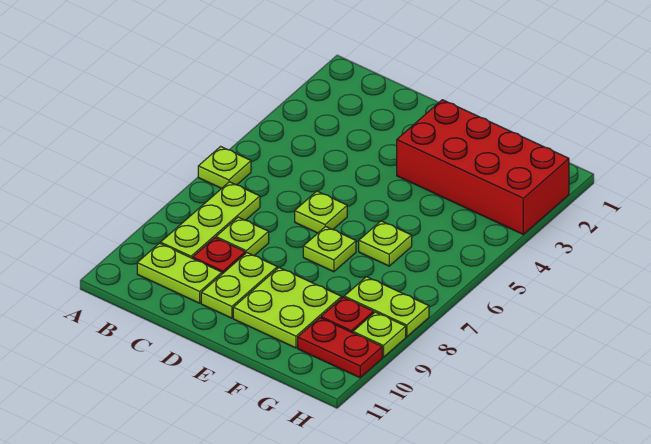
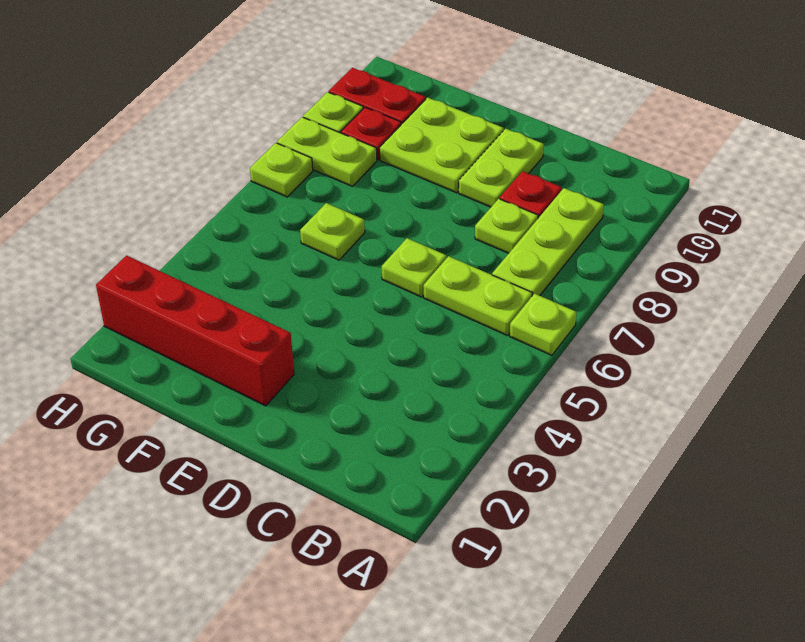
lime plate B10:C10 level 1 -> lime plate B6:C6 level 1
red brick E2:H3 level 1 -> red brick E2:H2 level 1
lime plate E7 level 1 -> lime plate H7 level 1

